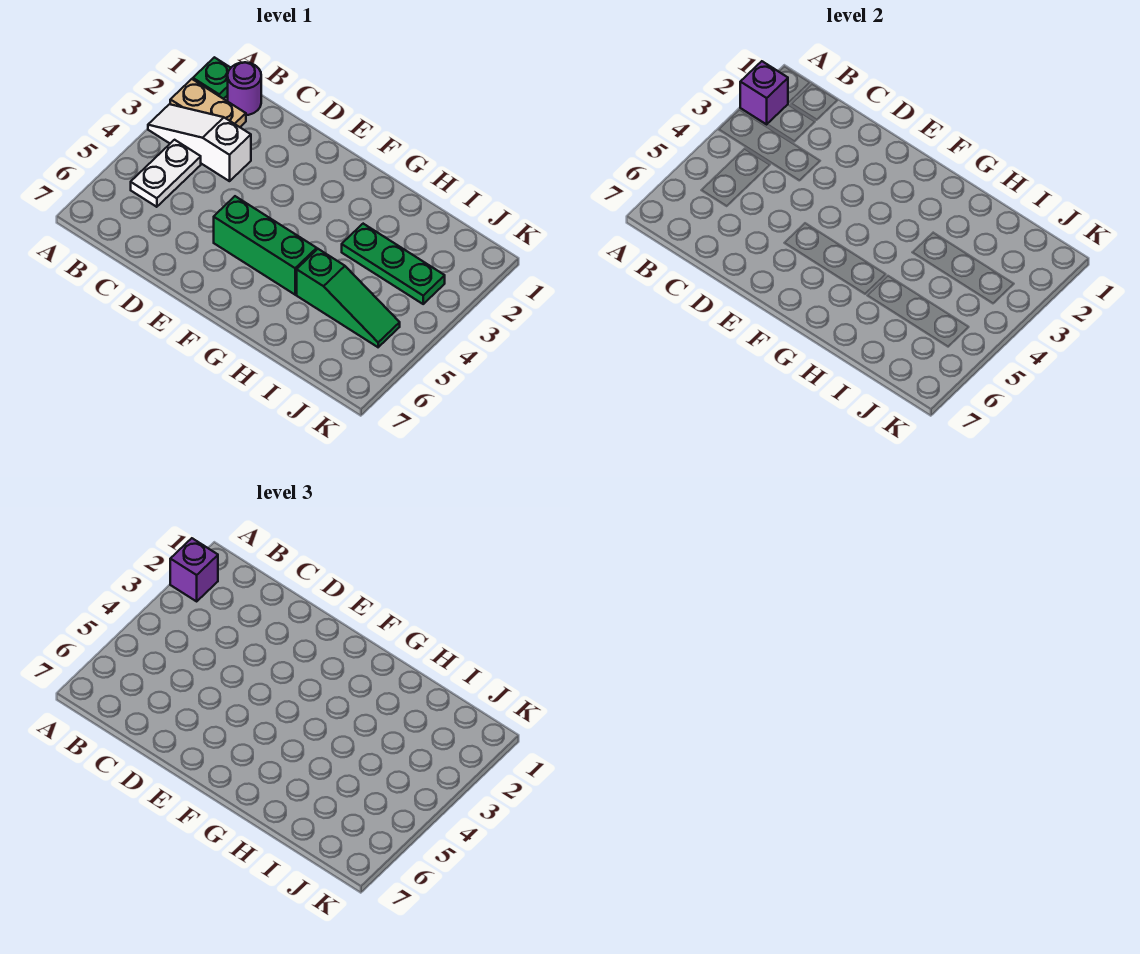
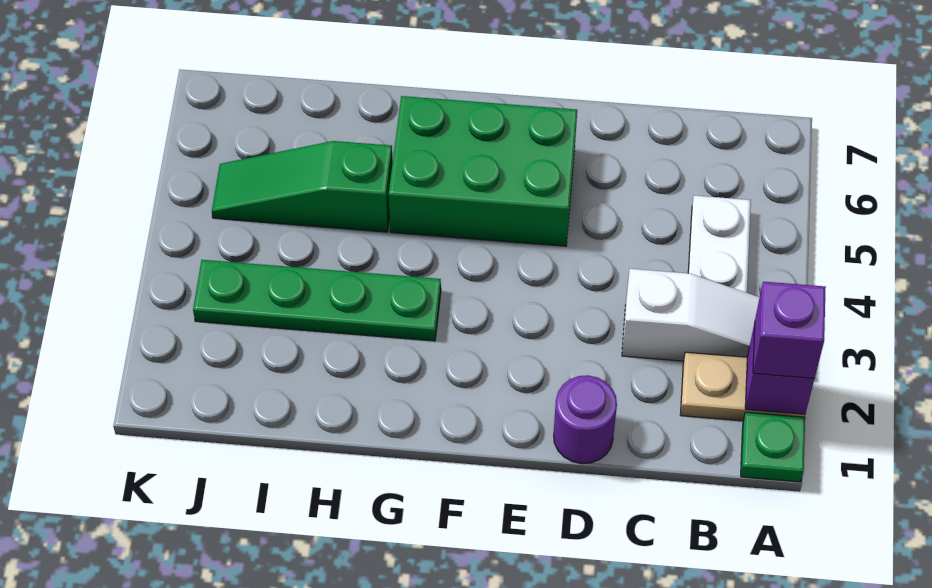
purple round brick B1 level 1 -> purple round brick D1 level 1
green brick E5:G5 level 1 -> green brick E5:G6 level 1
green plate H3:J3 level 1 -> green plate G3:J3 level 1

